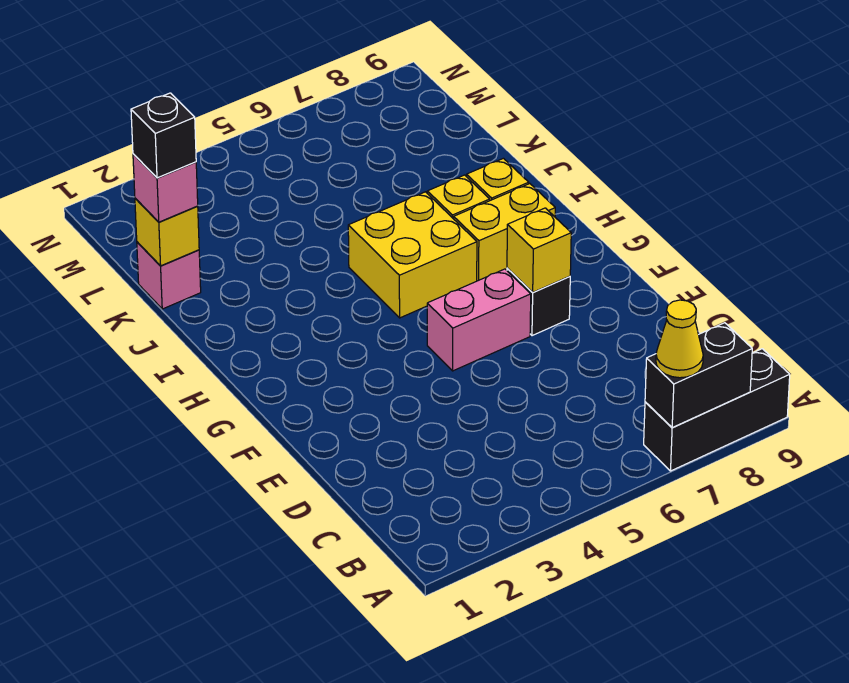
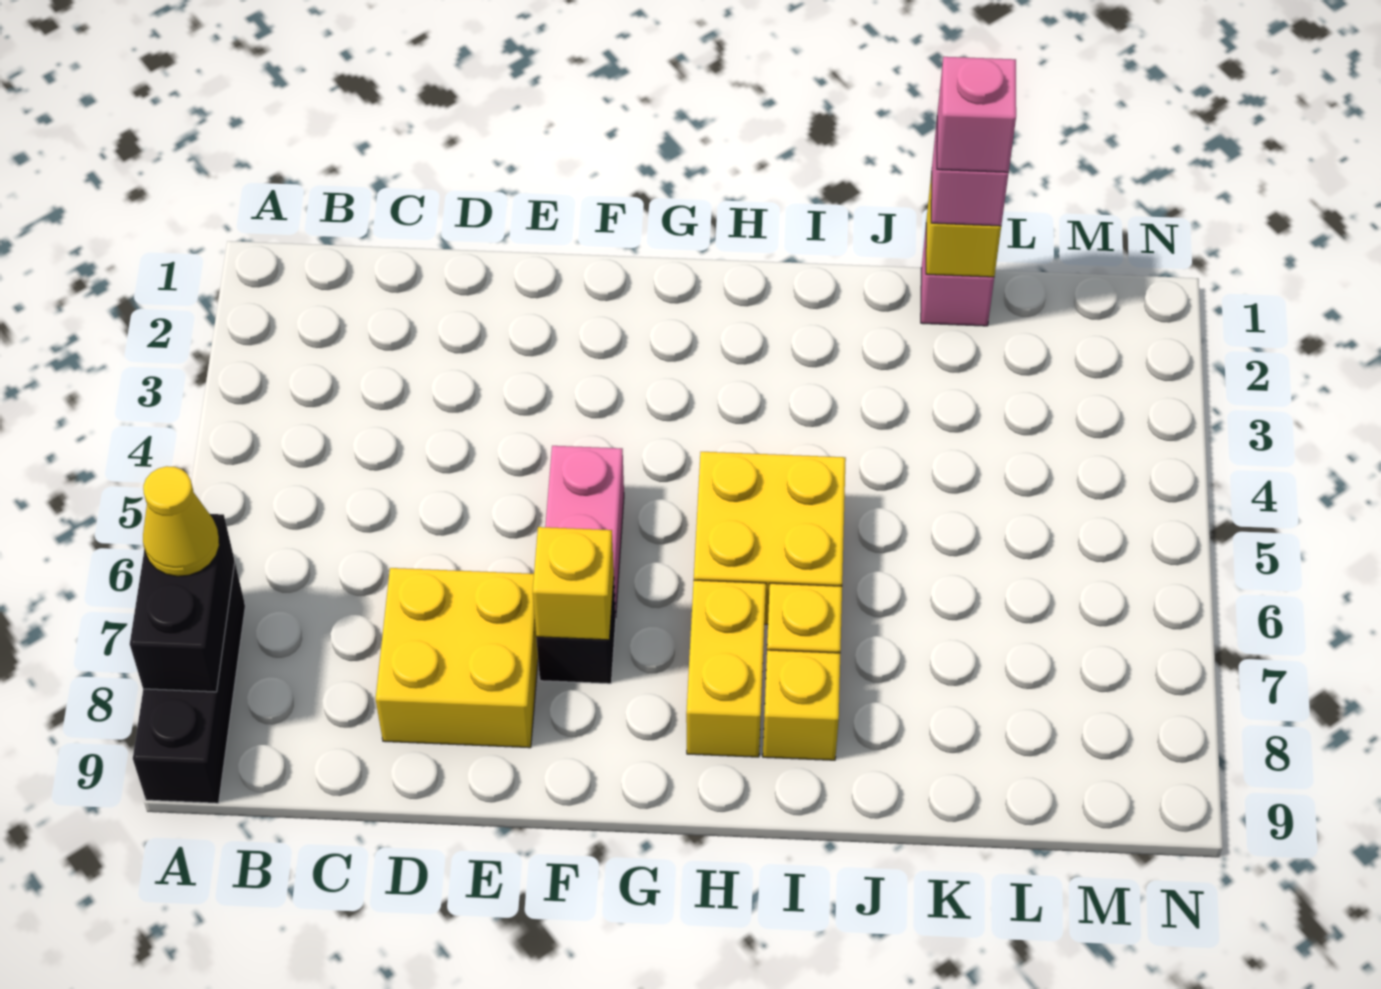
none -> yellow brick D7:E8 level 1
black brick K1 level 4 -> pink brick K1 level 4

